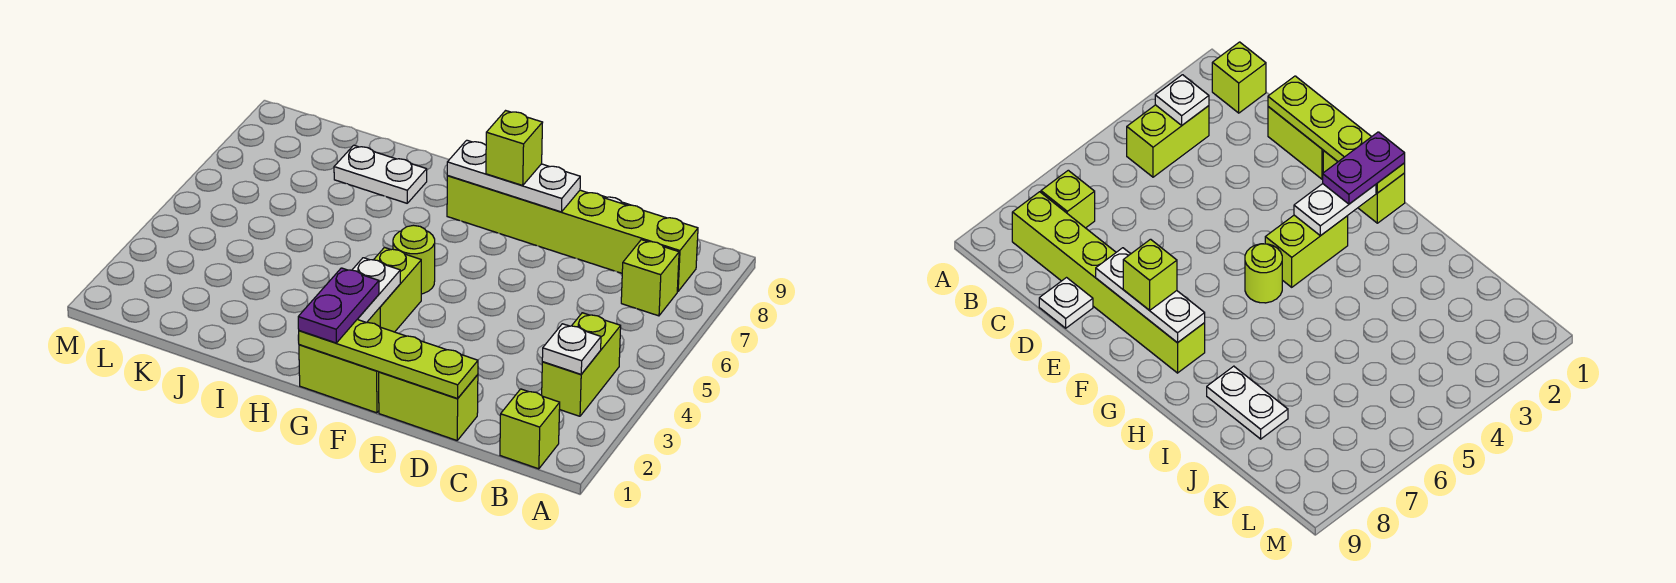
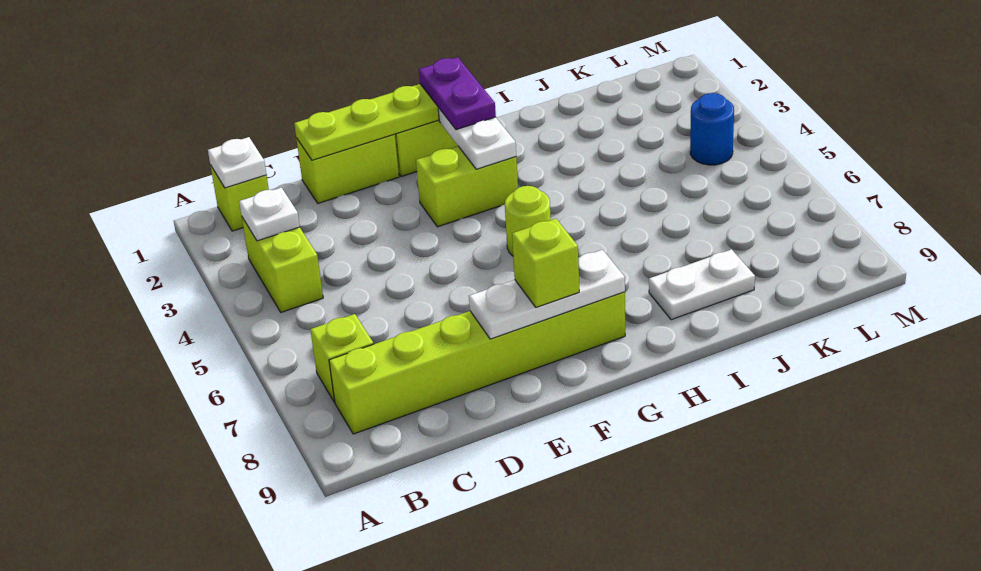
white plate D9 level 1 -> white plate B1 level 2
lime brick G3:G4 level 1 -> lime brick F3:G3 level 1
none -> blue round brick L4 level 1

